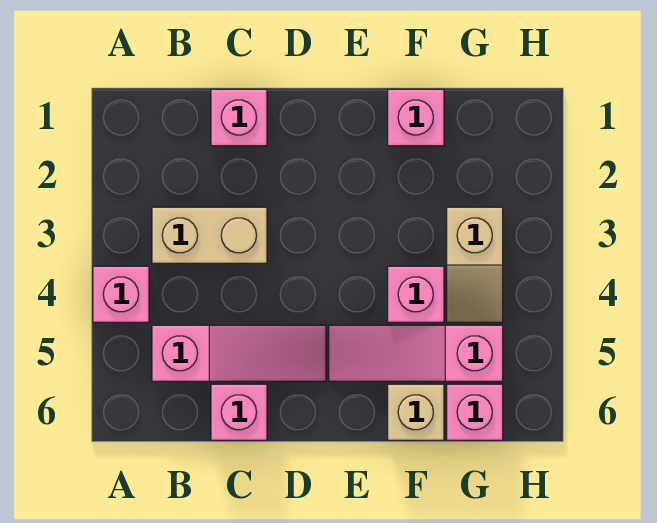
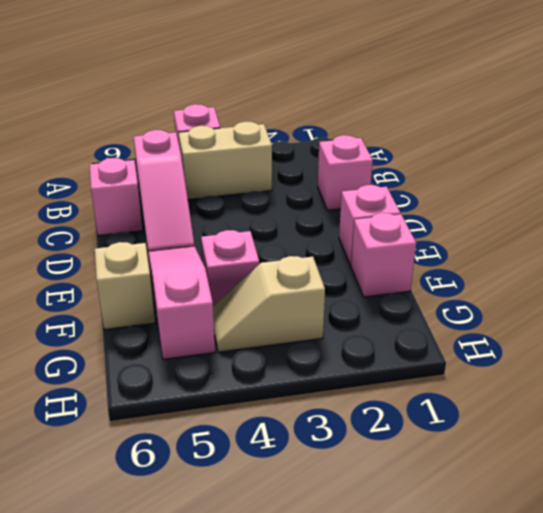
tan brick B3:C3 level 1 -> tan brick B3:B4 level 1
pink brick G6 level 1 -> pink brick E1 level 1

